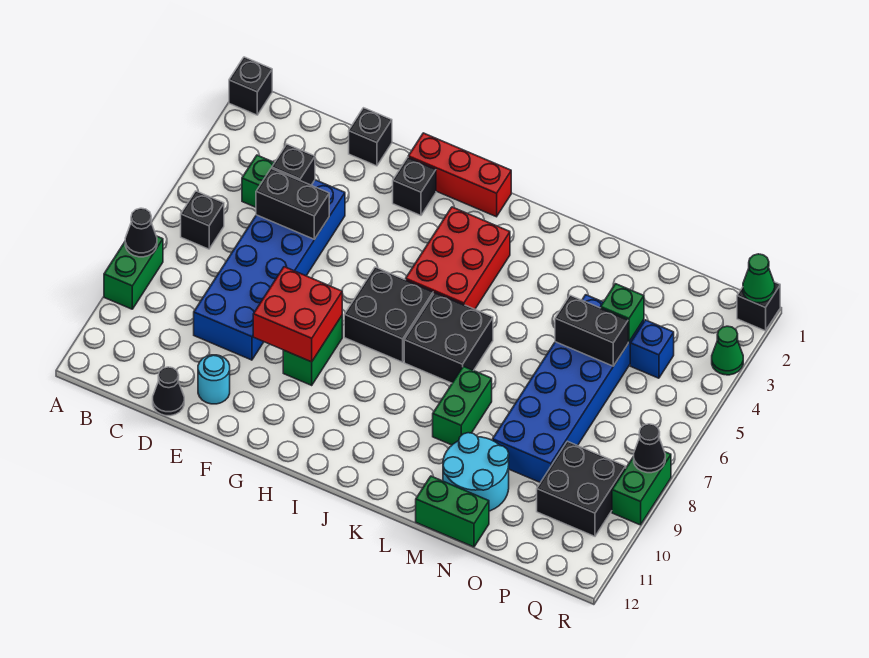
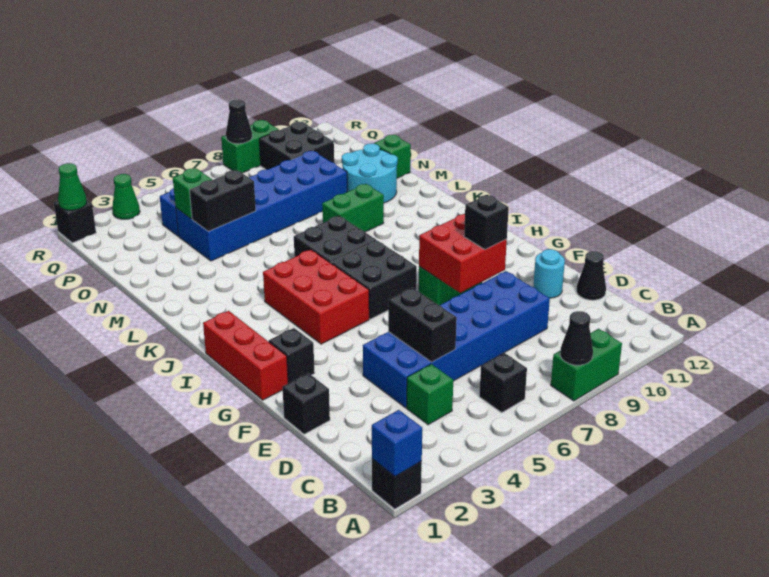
none -> blue brick A1 level 2
black brick D4 level 2 -> black brick F9 level 3
red brick I3:J5 level 1 -> red brick H4:J5 level 1
green brick M12:N12 level 1 -> green brick N12 level 1
black brick N5:O5 level 2 -> black brick N4:N5 level 2

